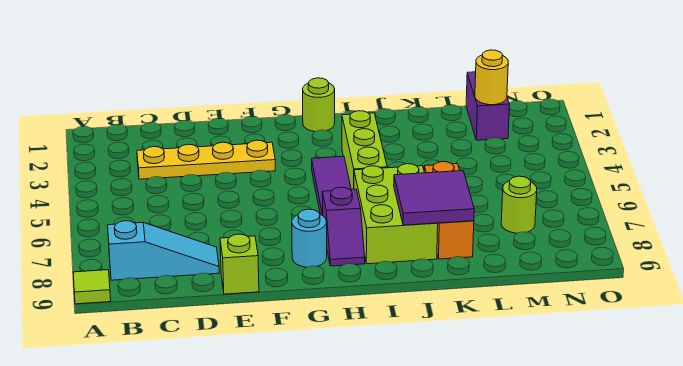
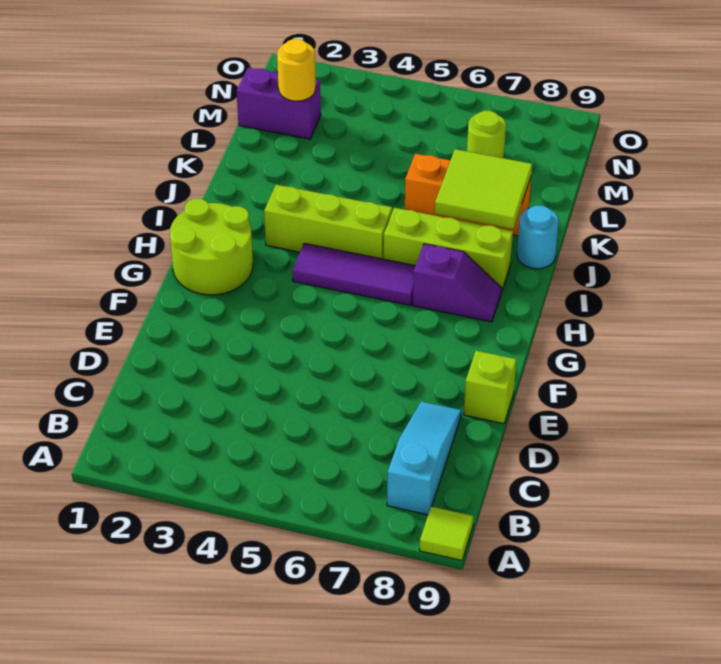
yellow plate C3:F3 level 1 -> none
cyan round brick G8 level 1 -> cyan round brick J9 level 1
lime round brick H1 level 1 -> lime round brick G1:H2 level 1
lime brick I6:J8 level 1 -> lime brick I6:I8 level 1
purple tile J7:K8 level 2 -> lime tile J7:K8 level 2

